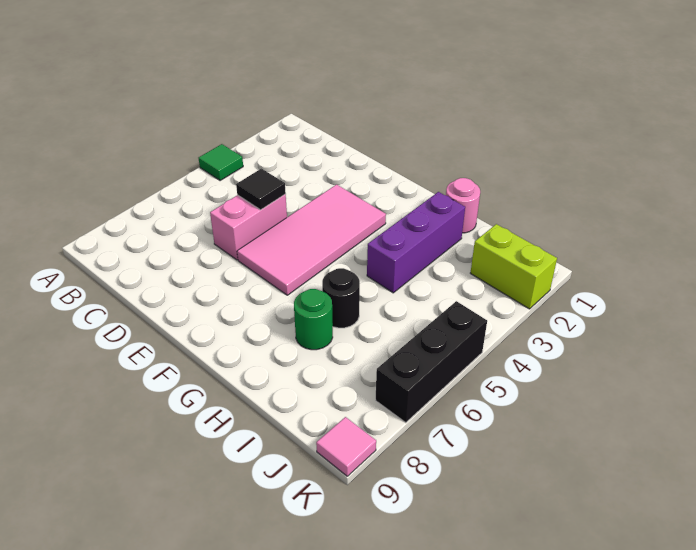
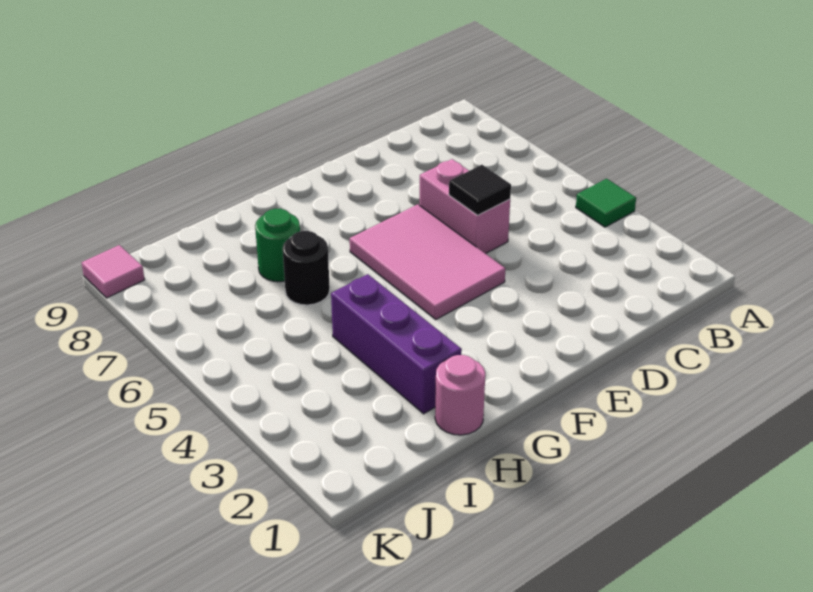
pink tile E3:F6 level 1 -> pink tile E4:F6 level 1
lime brick J2:K2 level 1 -> none
black brick K5:K7 level 1 -> none

